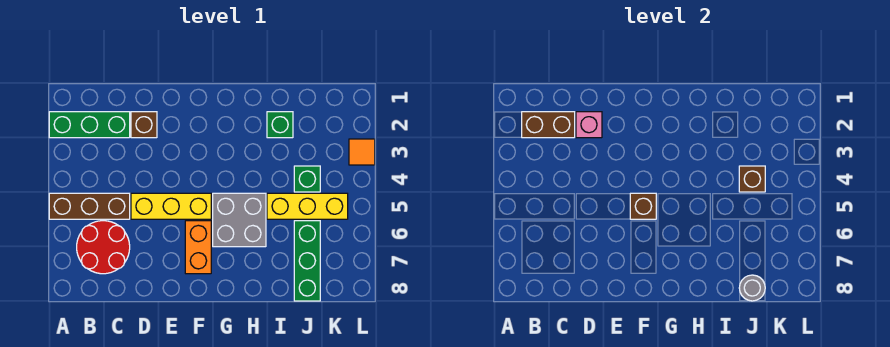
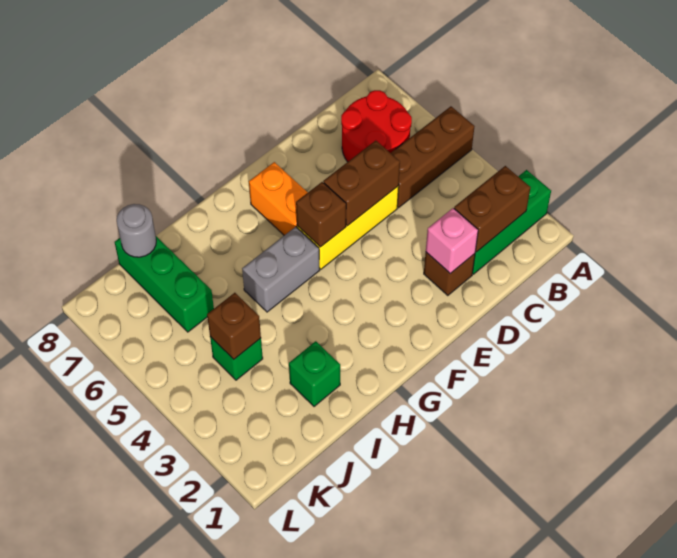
none -> brown brick D5:E5 level 2
grey brick G5:H6 level 1 -> grey brick G5:H5 level 1
yellow brick I5:K5 level 1 -> none
orange tile L3 level 1 -> none

